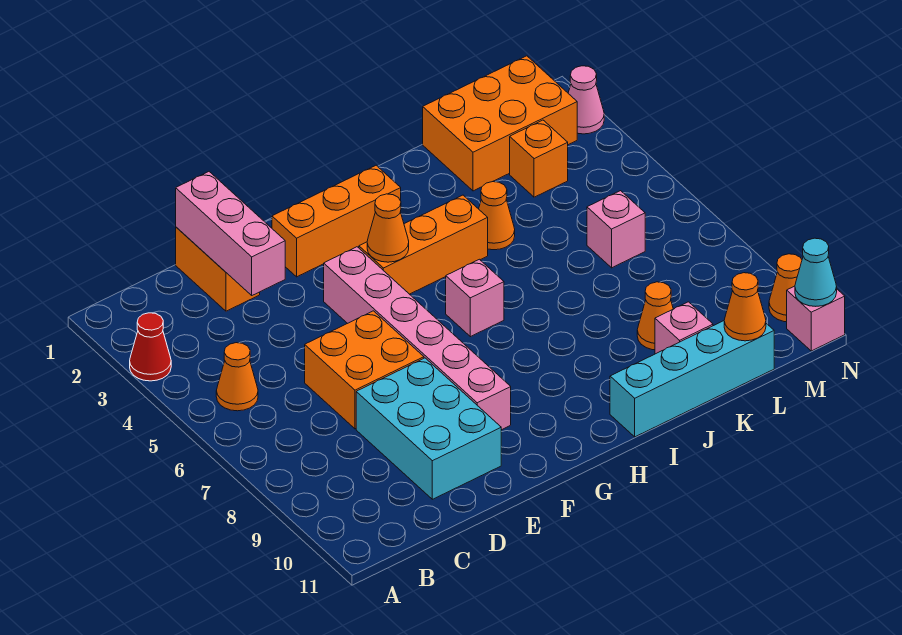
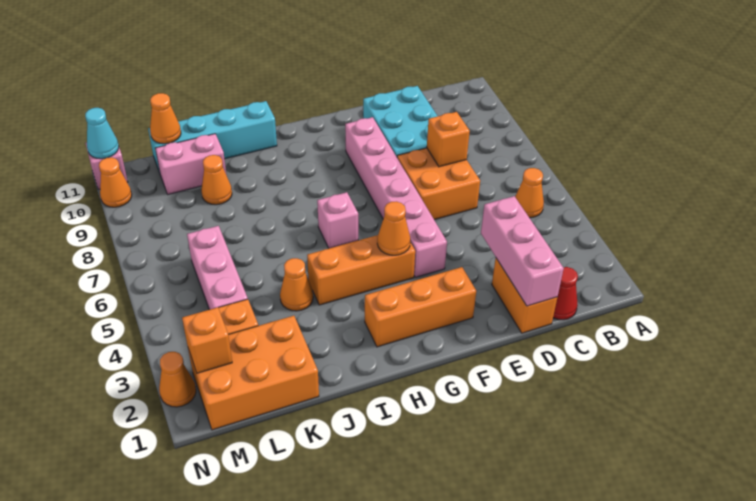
red cone A3 level 1 -> red cone C1 level 1
none -> orange brick D7 level 2
pink brick K10 level 1 -> pink brick K10:L10 level 1
pink brick L6 level 1 -> pink brick L4:L6 level 1
none -> orange brick M2 level 2
pink cone N2 level 1 -> orange cone N2 level 1

